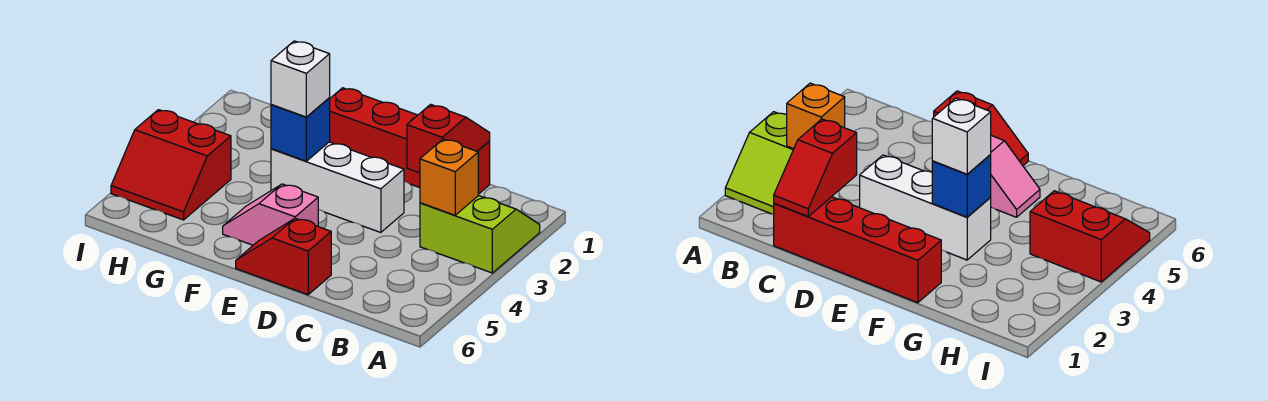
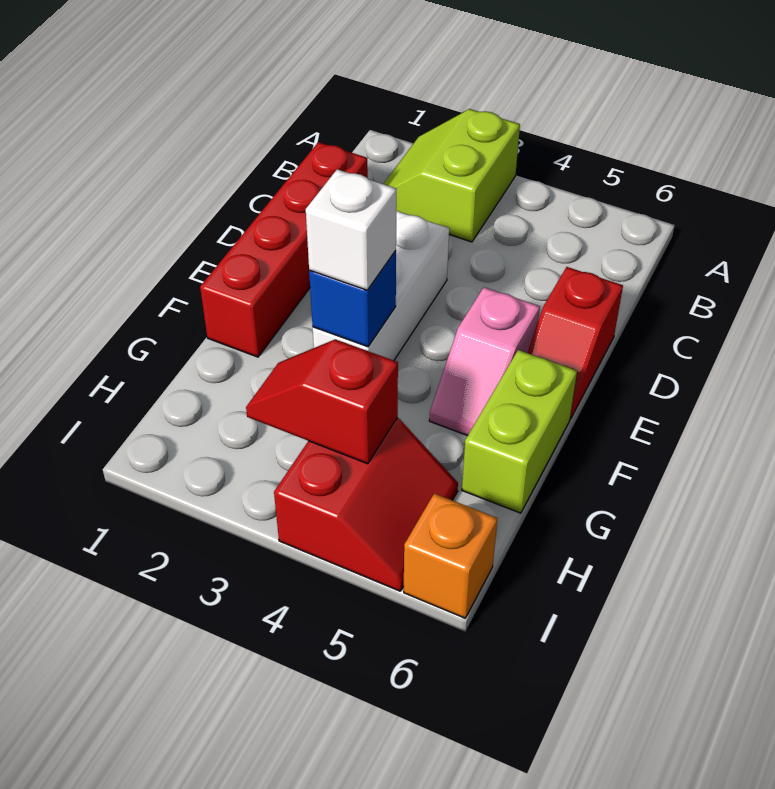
orange brick B3 level 2 -> orange brick I6 level 1
red slope C1:C2 level 2 top 2 -> red slope H3:H4 level 2 top 4
none -> lime brick F6:G6 level 1

